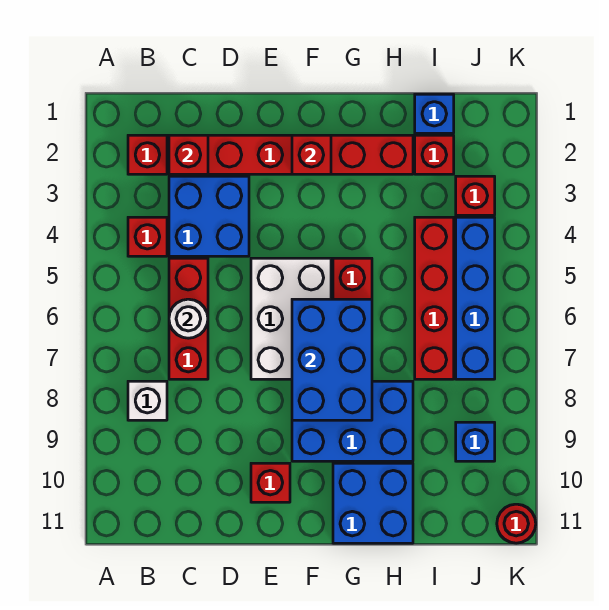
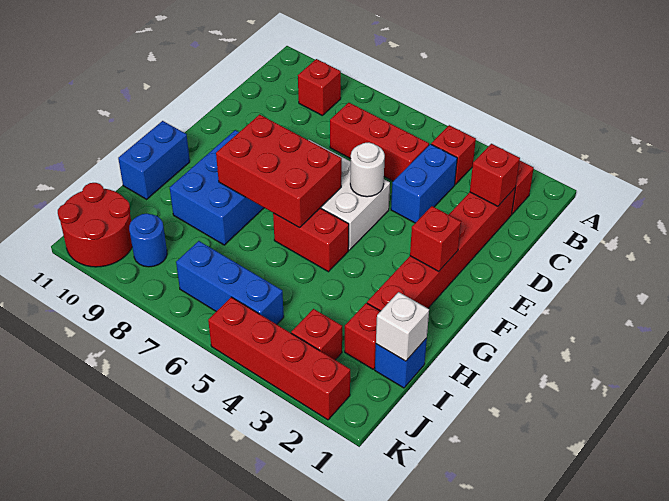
white brick B8 level 1 -> white brick I1 level 2
blue brick C3:D4 level 1 -> blue brick C4:D4 level 1
white round brick C6 level 2 -> white round brick E5 level 2
red brick E10 level 1 -> red brick B9 level 1
blue brick F6:G8 level 2 -> red brick F6:G8 level 2
blue brick G10:H11 level 1 -> blue brick G11:H11 level 1
red brick I4:I7 level 1 -> red brick K2:K5 level 1
blue brick J4:J7 level 1 -> blue brick J5:J7 level 1
blue brick J9 level 1 -> blue round brick J9 level 1
red round brick K11 level 1 -> red round brick J10:K11 level 1

